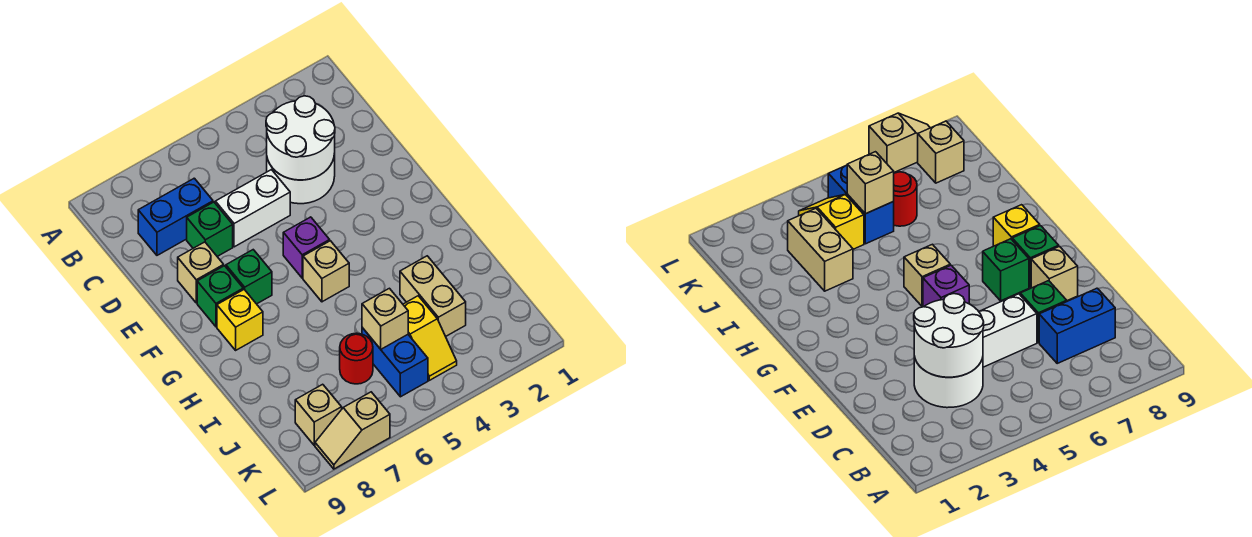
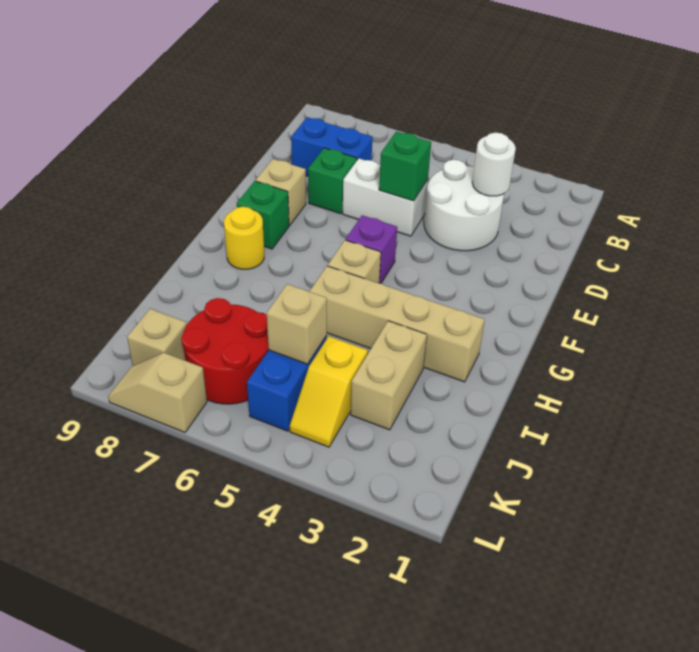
white round brick C3:D4 level 2 -> white round brick C3 level 2
green brick F7 level 1 -> green brick D5 level 2
yellow brick G8 level 1 -> yellow round brick G8 level 1
none -> tan brick H2:H5 level 1
red round brick J6 level 1 -> red round brick J6:K7 level 1

